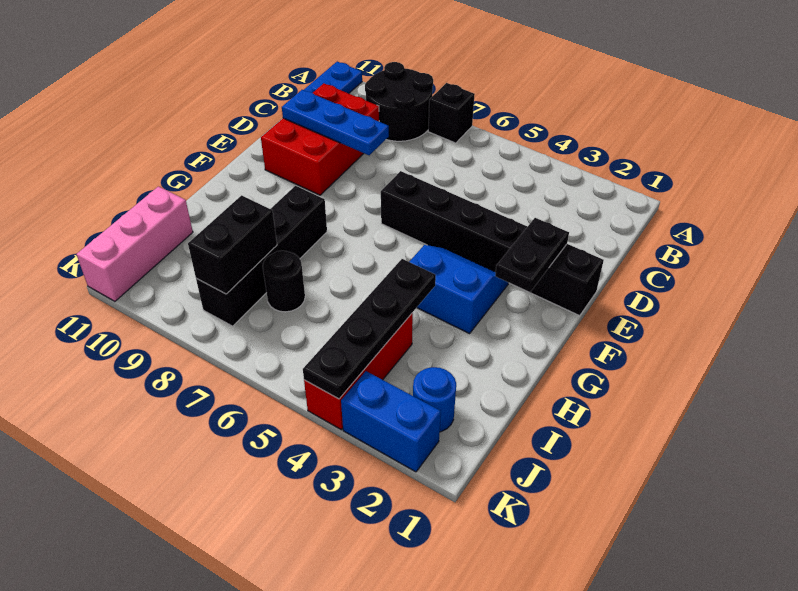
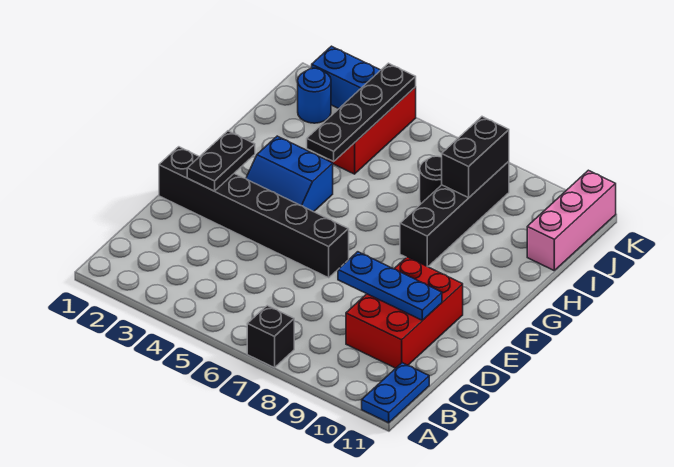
black round brick A8:B9 level 1 -> none

